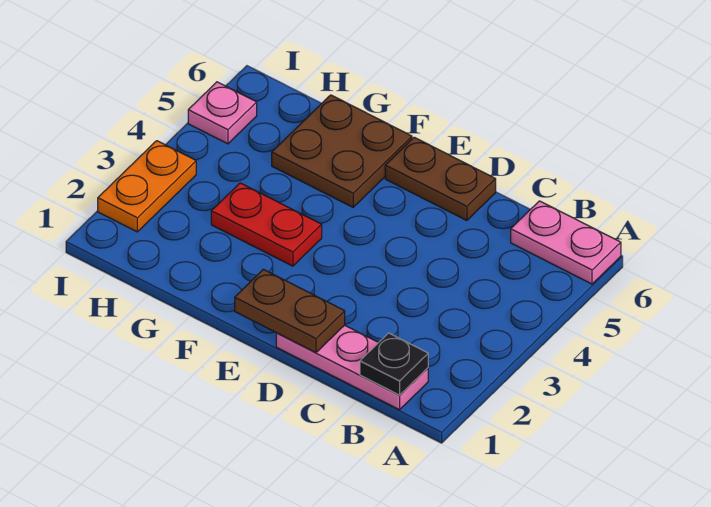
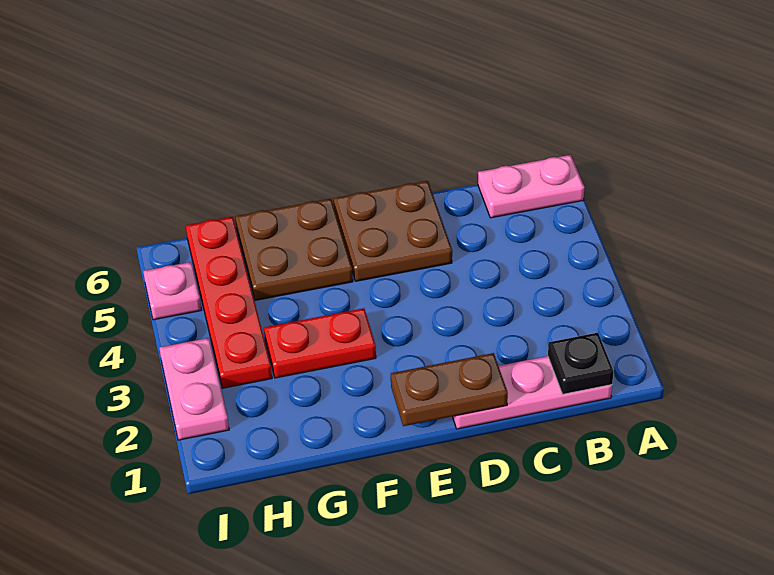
brown plate D6:E6 level 1 -> brown plate D5:E6 level 1
none -> red plate H3:H6 level 1
orange plate I2:I3 level 1 -> pink plate I2:I3 level 1

